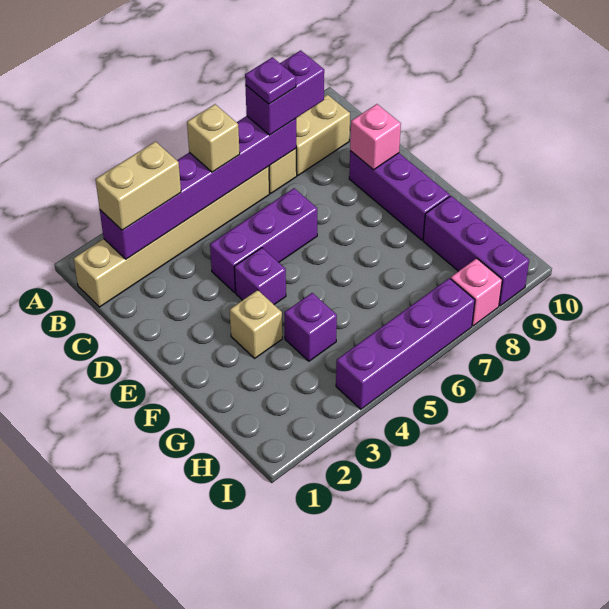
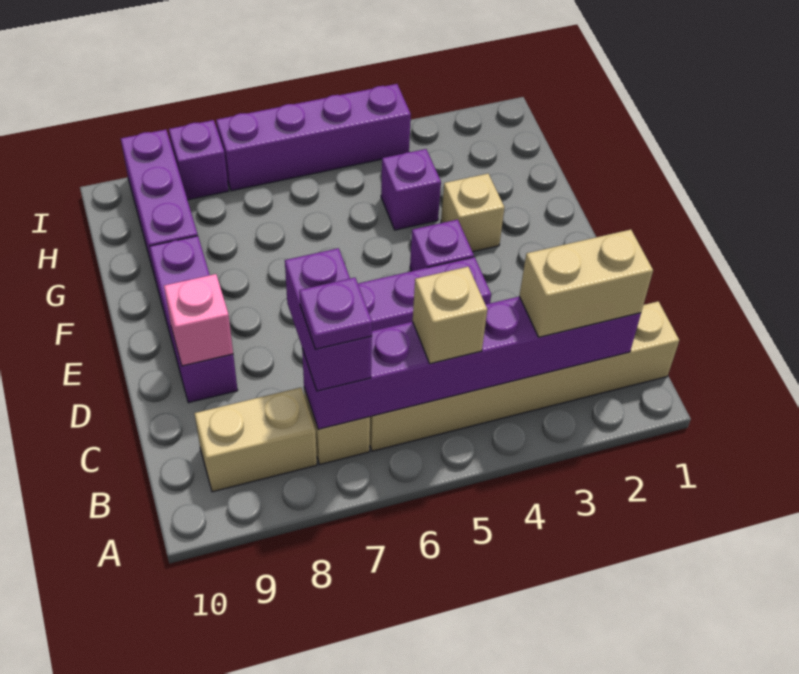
purple brick B7:B8 level 3 -> purple brick B7:C7 level 3
pink brick I8 level 1 -> purple brick I8 level 1

